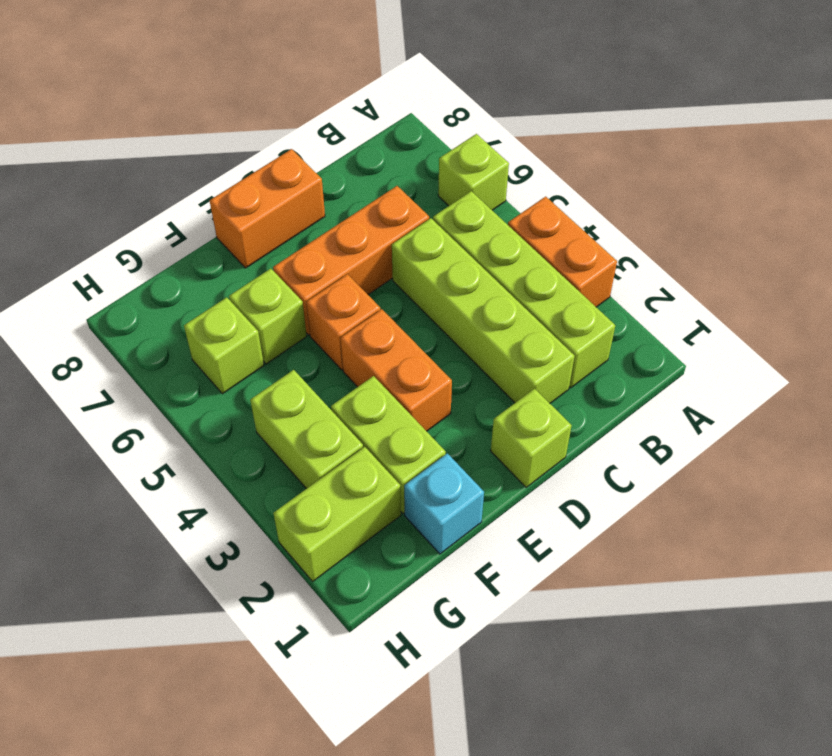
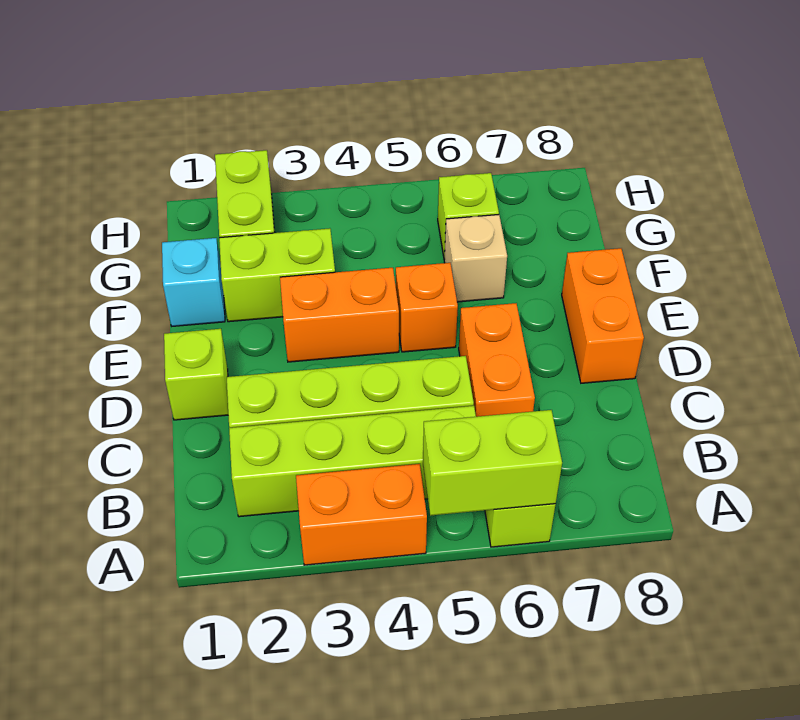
orange brick C6:E6 level 1 -> orange brick C6:D6 level 1
lime brick F6 level 1 -> tan brick F6 level 1
lime brick G3:G4 level 1 -> lime brick A5:A6 level 2

